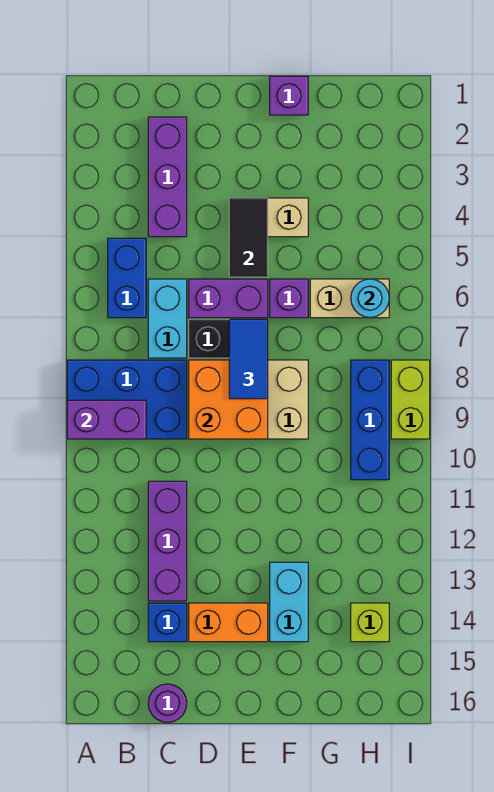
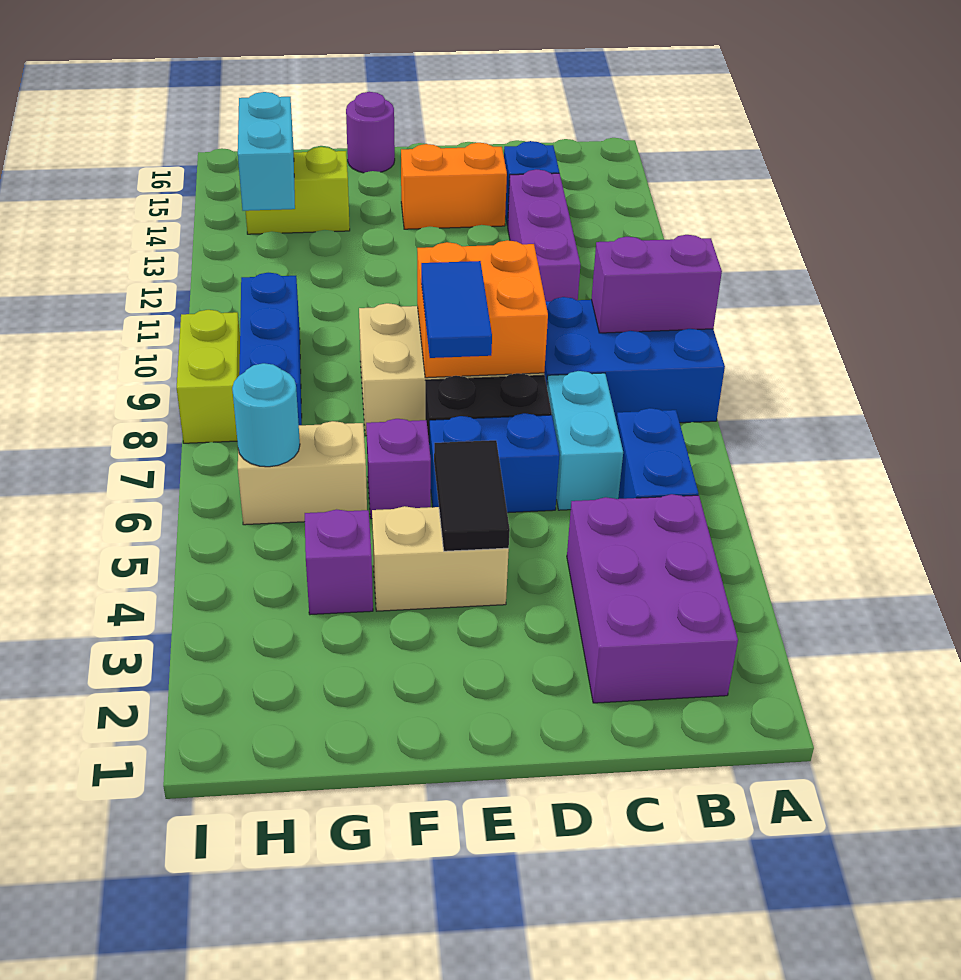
purple brick C2:C4 level 1 -> purple brick B2:C4 level 1
purple round brick C16 level 1 -> purple round brick F16 level 1
purple brick D6:E6 level 1 -> blue brick D6:E6 level 1
purple brick F1 level 1 -> purple brick G4 level 1
cyan brick F13:F14 level 1 -> cyan brick H13:H14 level 2
lime brick H14 level 1 -> lime brick G14:H14 level 1

